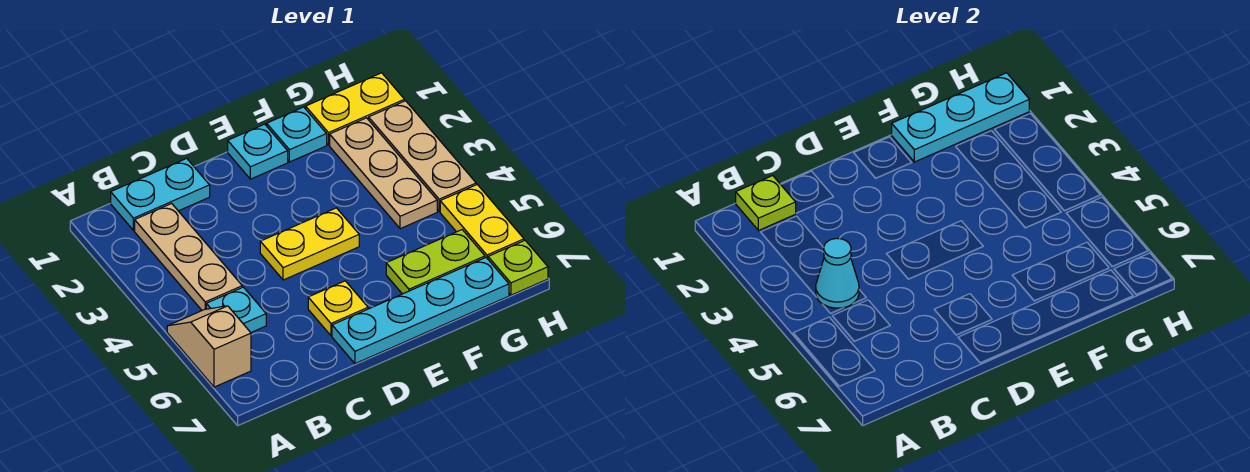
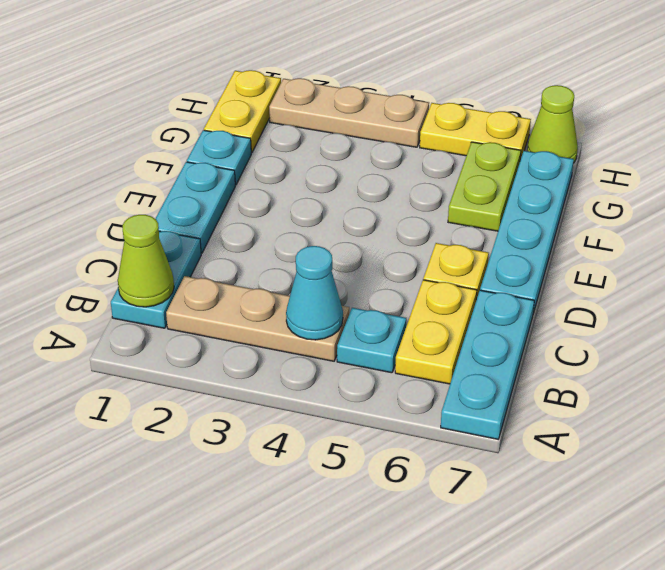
tan slope A5:A6 level 1 top 6 -> none
lime plate B1 level 2 -> lime cone B1 level 2
yellow plate D4:E4 level 1 -> yellow plate B6:C6 level 1
cyan plate E1 level 1 -> cyan plate D1:E1 level 1
cyan plate F1:H1 level 2 -> cyan plate A7:C7 level 1
tan plate G2:G4 level 1 -> none
lime plate H7 level 1 -> lime cone H7 level 1

